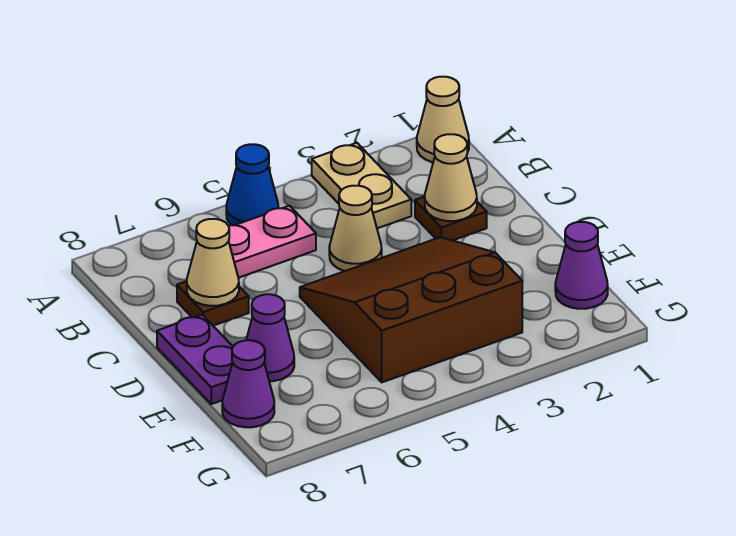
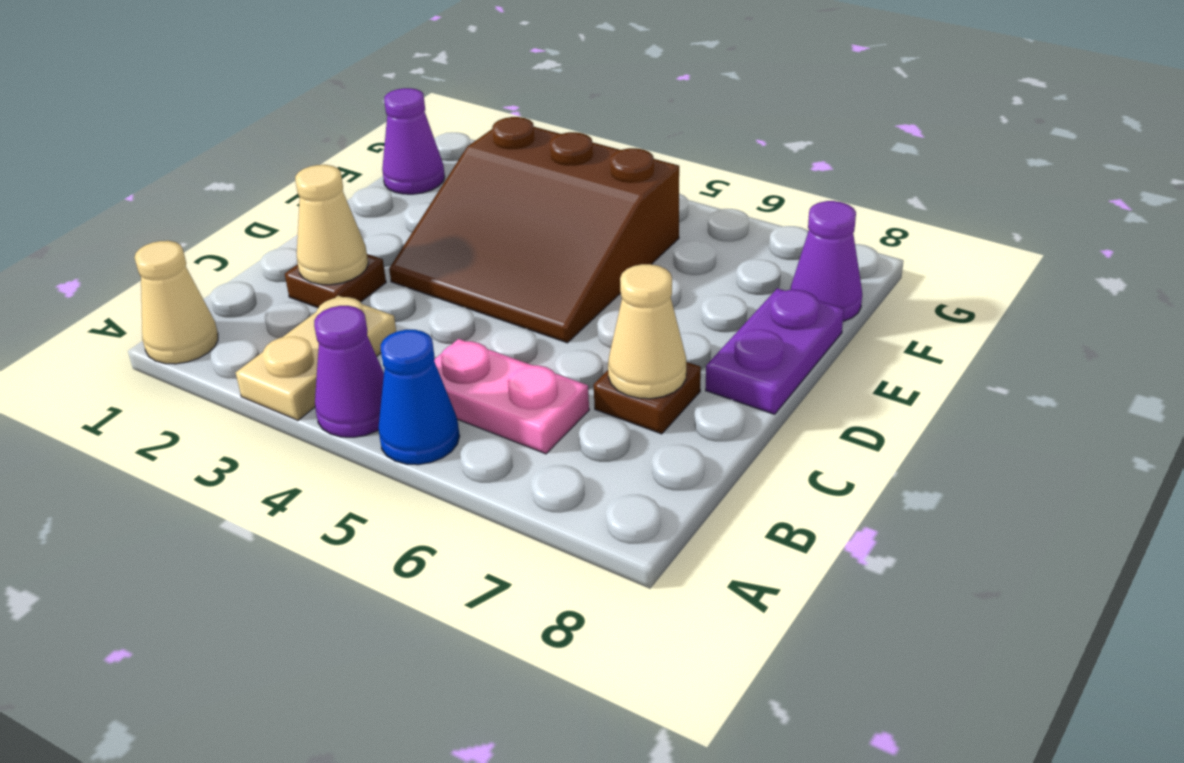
tan cone C4 level 1 -> none
purple cone E7 level 1 -> purple cone A4 level 1

